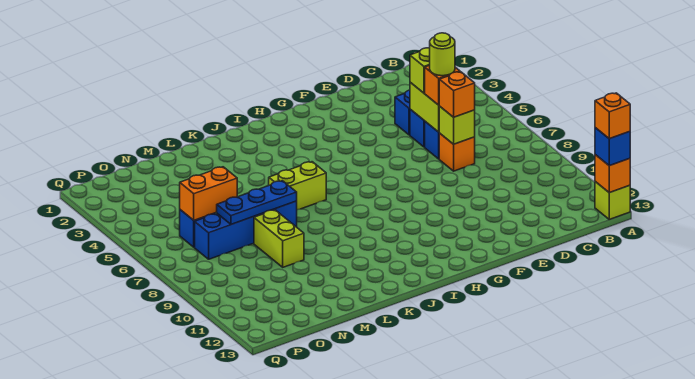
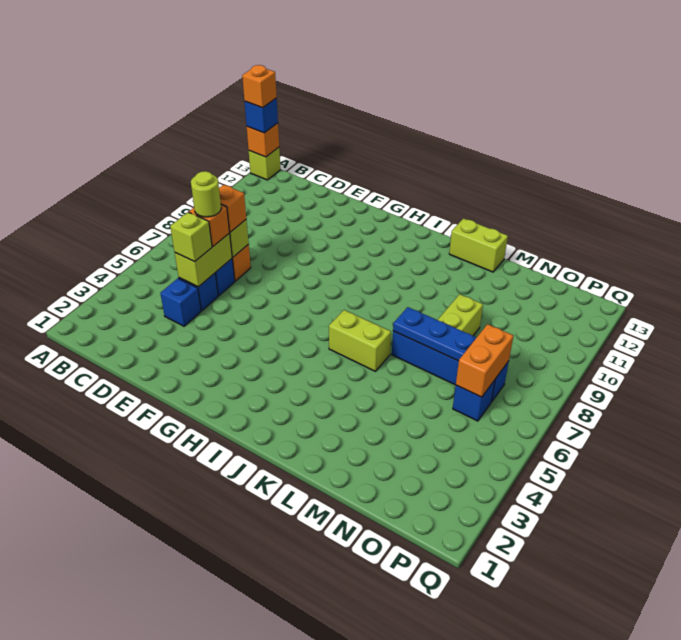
none -> lime brick K13:L13 level 1
orange brick N6:O6 level 2 -> orange brick O6:O7 level 2

